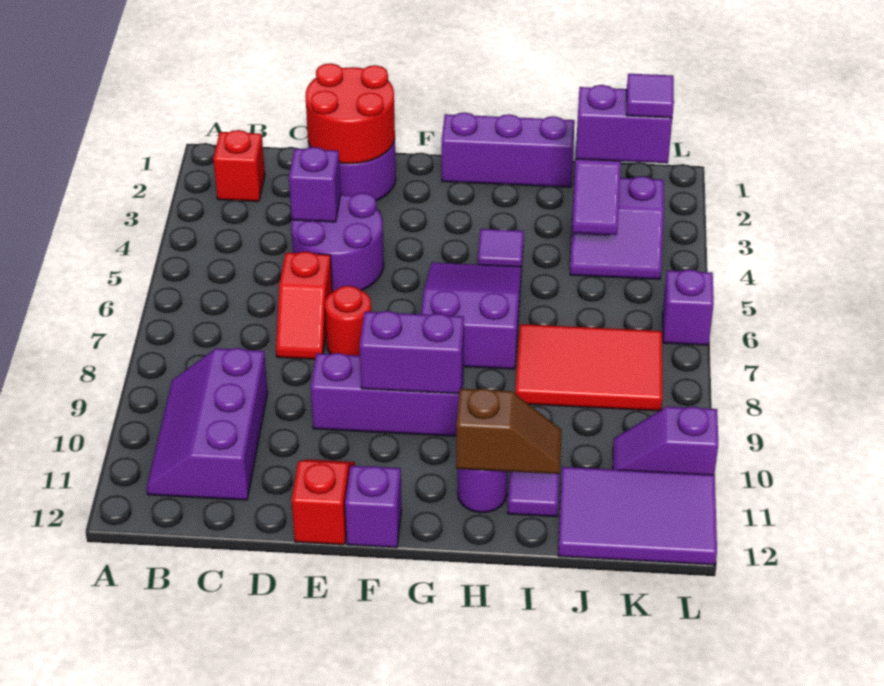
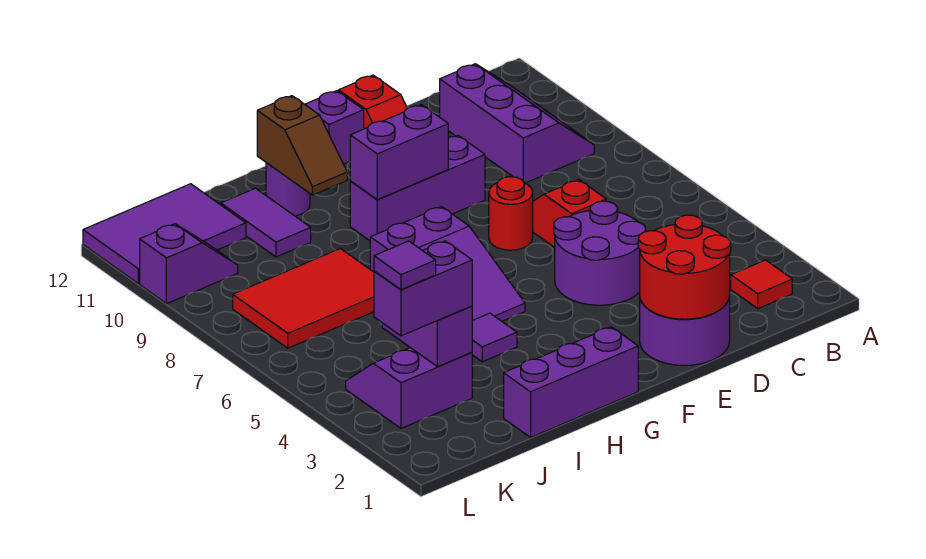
red brick B2 level 1 -> red tile B2 level 1
purple brick D4 level 2 -> none
brown slope H11:I11 level 2 top H -> brown slope H10:H11 level 2 top 11
purple brick L6 level 1 -> none

